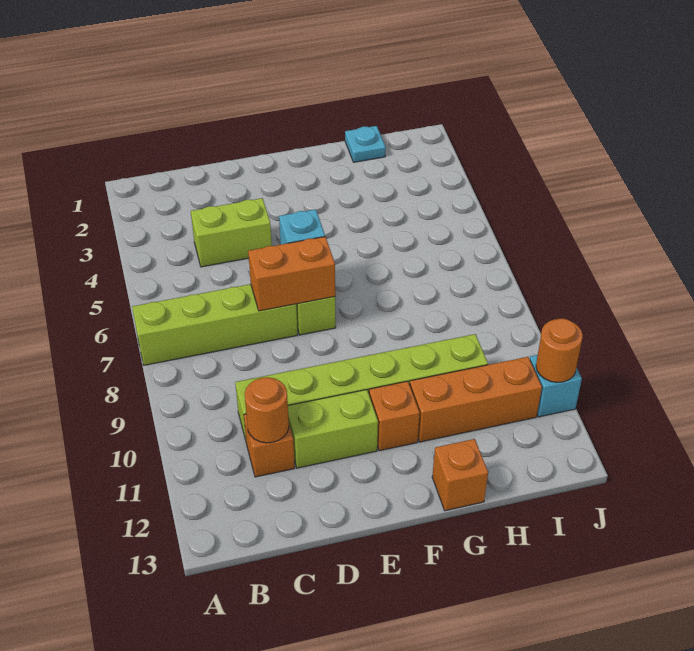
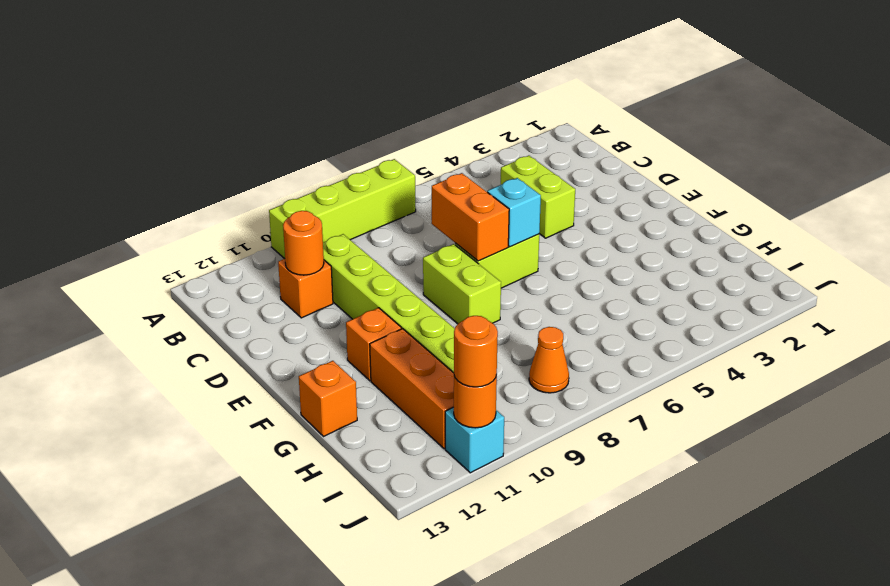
lime brick A7:D7 level 1 -> lime brick A7:A10 level 1
lime brick D11:E11 level 1 -> lime brick E8:F8 level 1
cyan plate H1 level 1 -> none
none -> orange cone I8 level 1
none -> orange round brick J11 level 3

